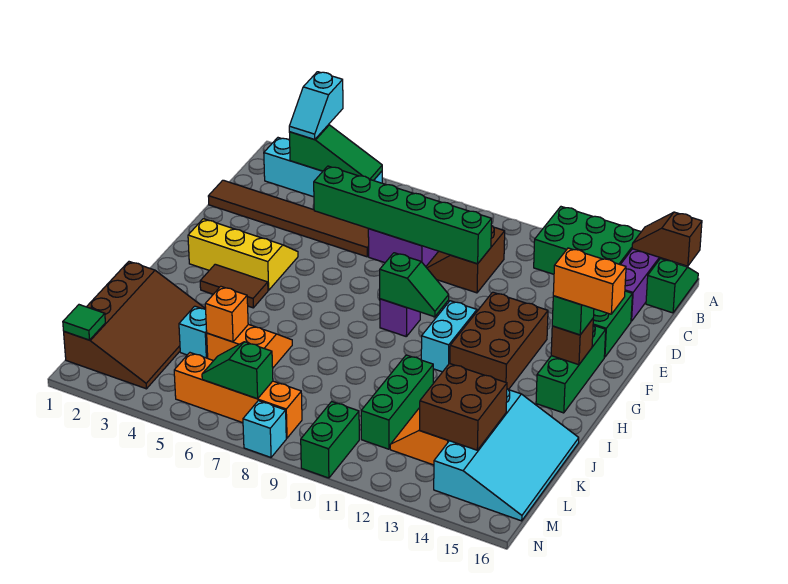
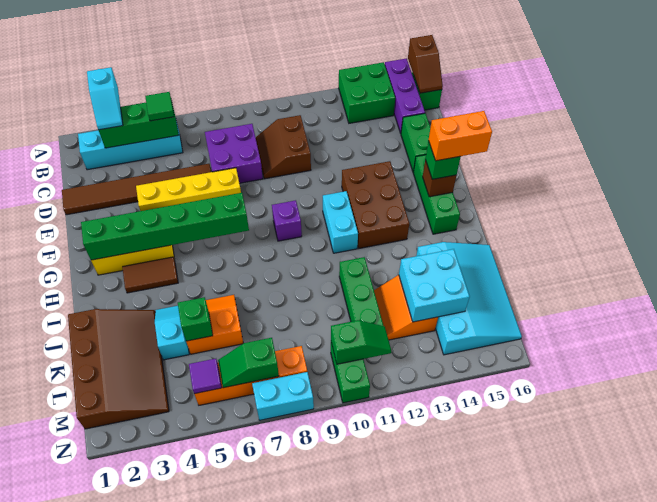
green brick A12:B14 level 1 -> green brick A13:B14 level 1
brown slope A15:A16 level 2 top 16 -> brown slope A16:B16 level 2 top A
green slope B3:B5 level 2 top 3 -> green brick B3:B5 level 2
green brick D5:D10 level 2 -> green brick G2:G7 level 2
none -> yellow brick E4:E7 level 1
green slope G9:G10 level 2 top 9 -> green slope M10:M11 level 2 top 10
orange brick K5 level 2 -> green brick K5 level 2
brown brick K13:L14 level 2 -> cyan brick K13:L14 level 2
green tile M1 level 2 -> green tile B5 level 3
none -> purple tile M5 level 2
cyan brick N8 level 1 -> cyan brick N7:N8 level 1

